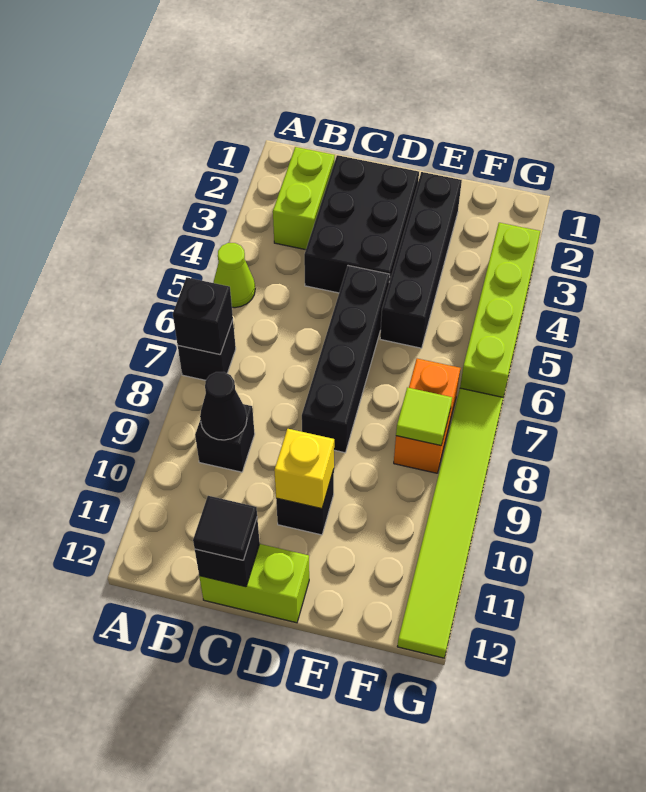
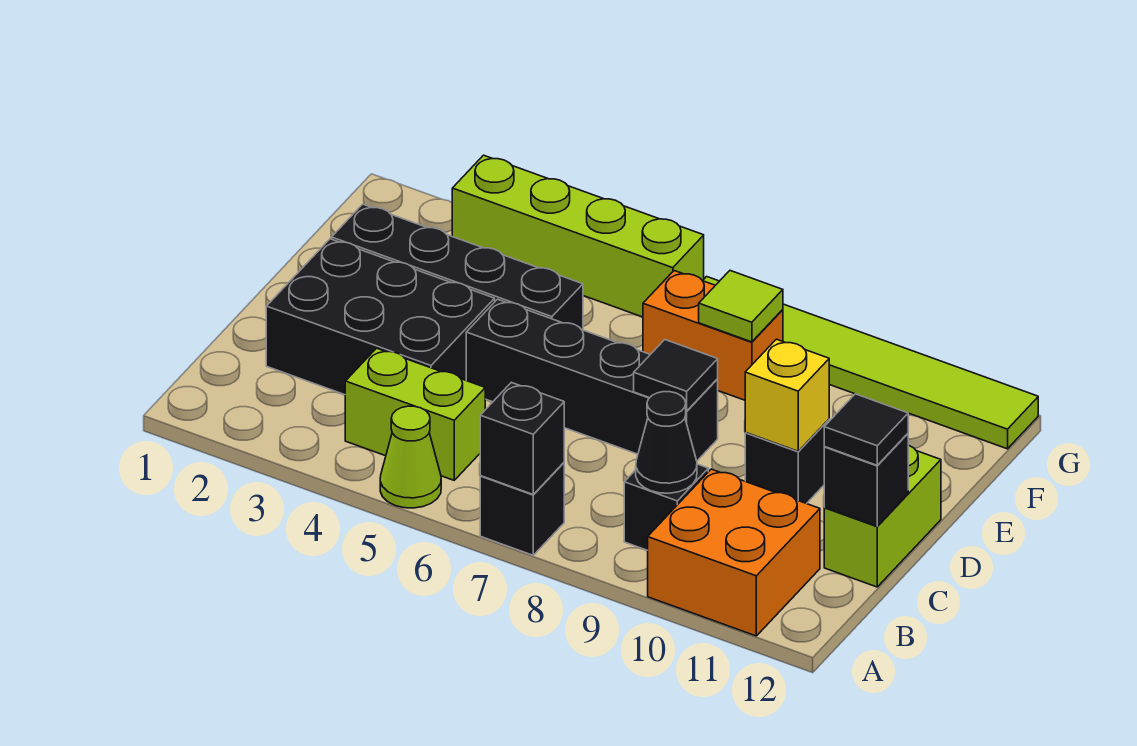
none -> orange brick A10:B11 level 1
lime brick B2:B3 level 1 -> lime brick B4:B5 level 1
none -> black tile D8 level 2

